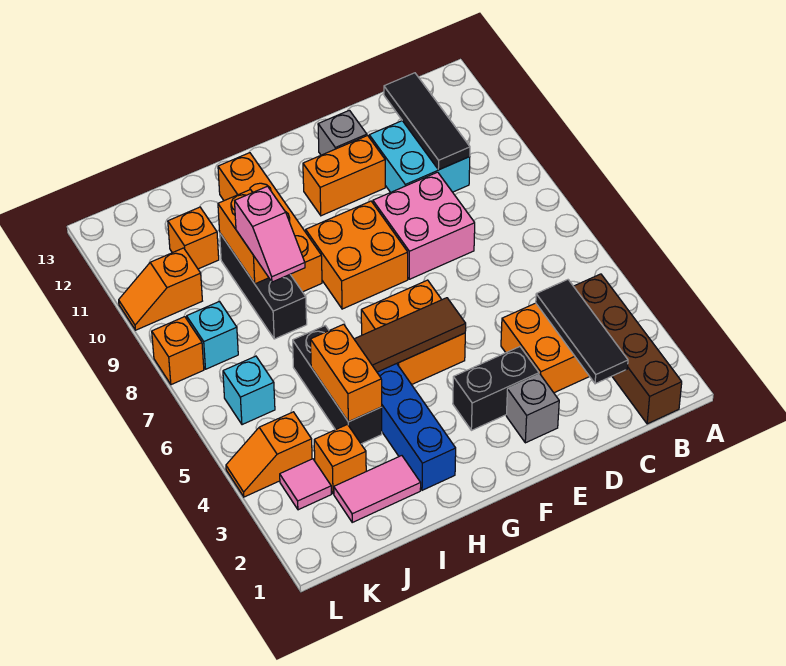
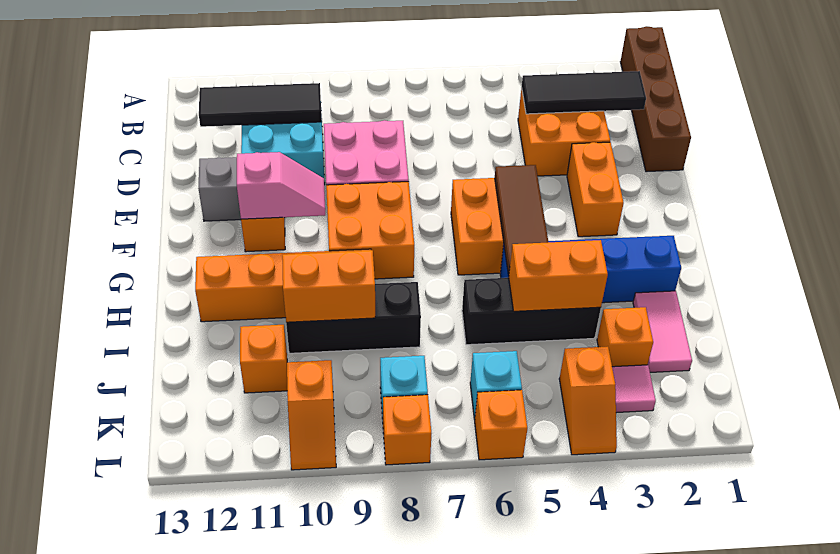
brown brick B1:B4 level 1 -> brown brick A1:D1 level 1
grey brick E2 level 1 -> none
black brick E3:F3 level 1 -> orange brick E3:F3 level 1
pink slope I8:I9 level 3 top 9 -> pink slope F10:F11 level 2 top 11
none -> orange brick L6 level 1

